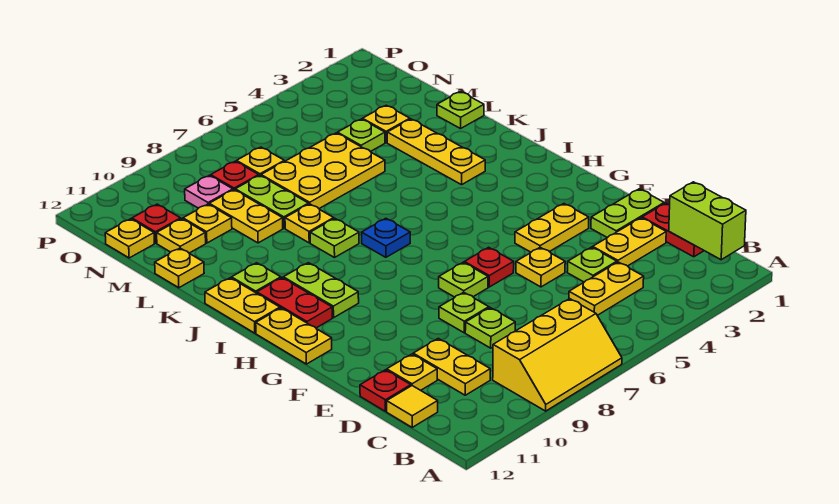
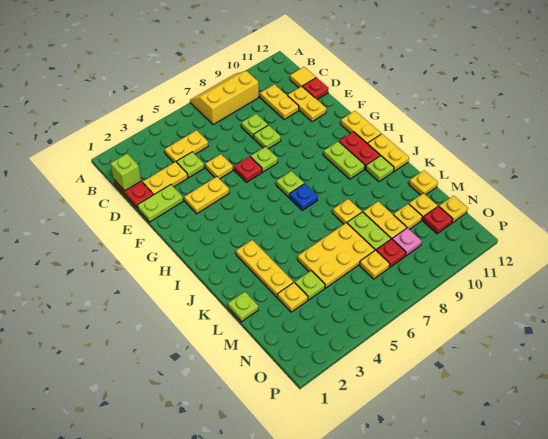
lime brick B1:C1 level 2 -> lime brick C1 level 2
yellow plate D11 level 1 -> yellow plate D11:E11 level 1
lime plate J8 level 1 -> lime plate H7 level 1

